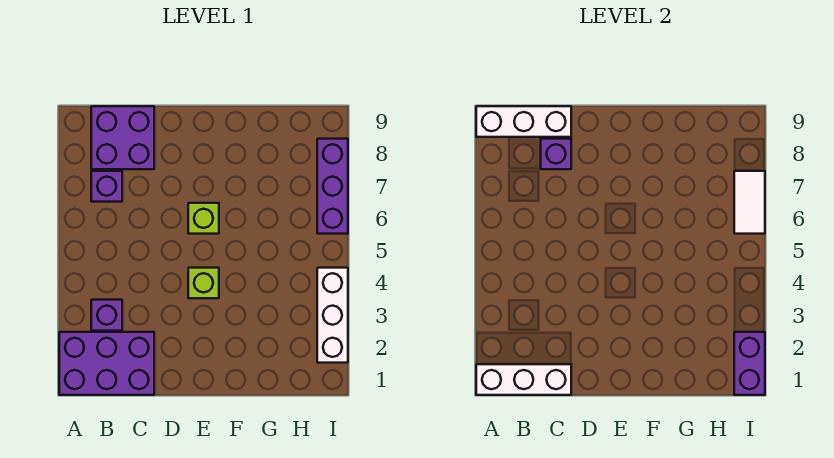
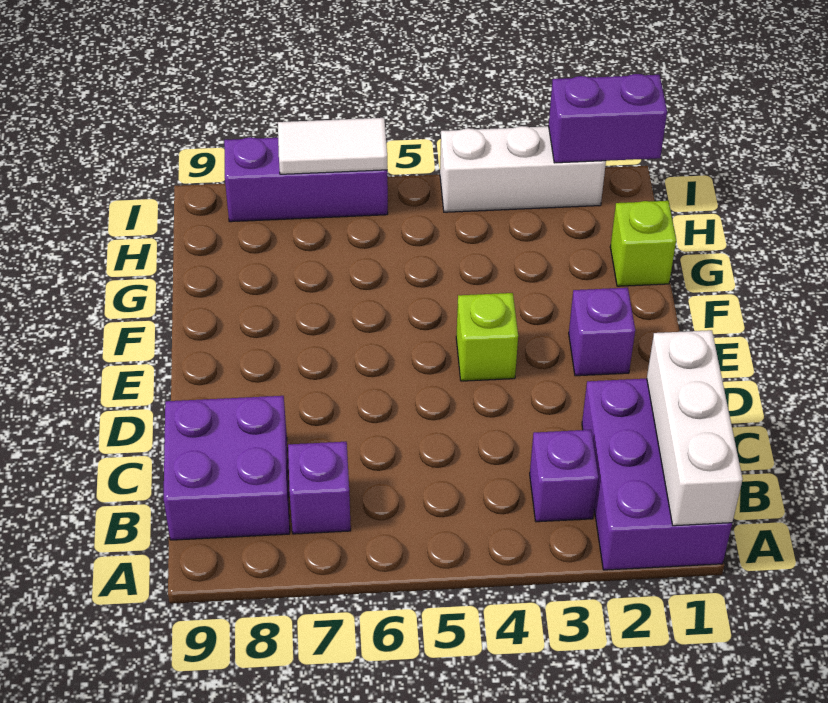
white brick A9:C9 level 2 -> none
purple brick C8 level 2 -> purple brick E2 level 1
lime brick E6 level 1 -> lime brick G1 level 1

